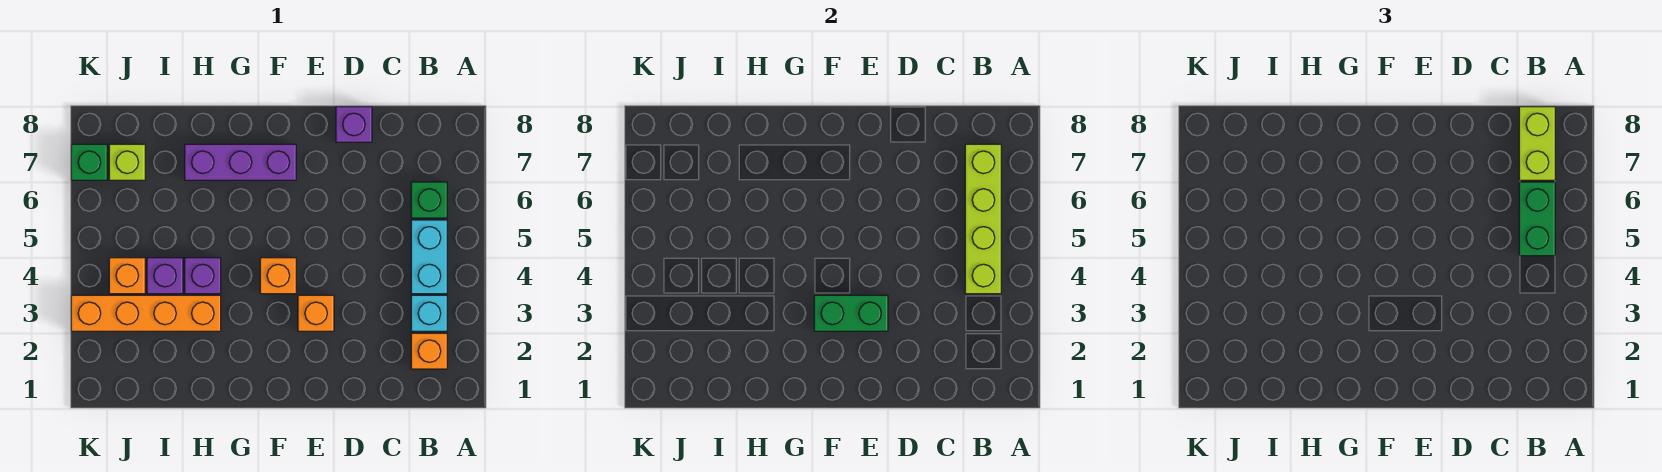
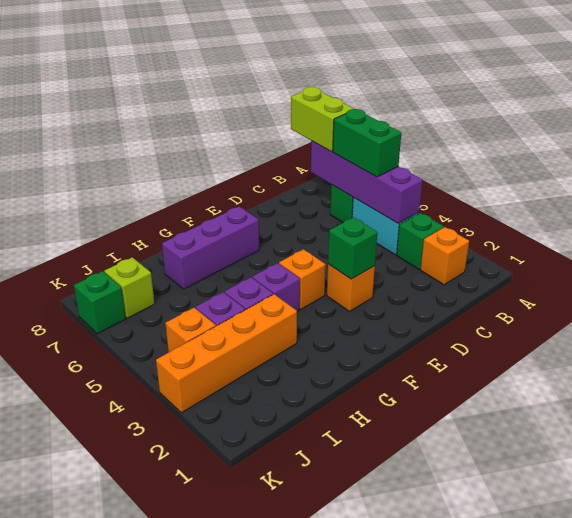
cyan brick B3 level 1 -> green brick B3 level 1
lime brick B4:B7 level 2 -> purple brick B4:B7 level 2
purple brick D8 level 1 -> purple brick G4 level 1
green brick E3:F3 level 2 -> green brick E3 level 2

